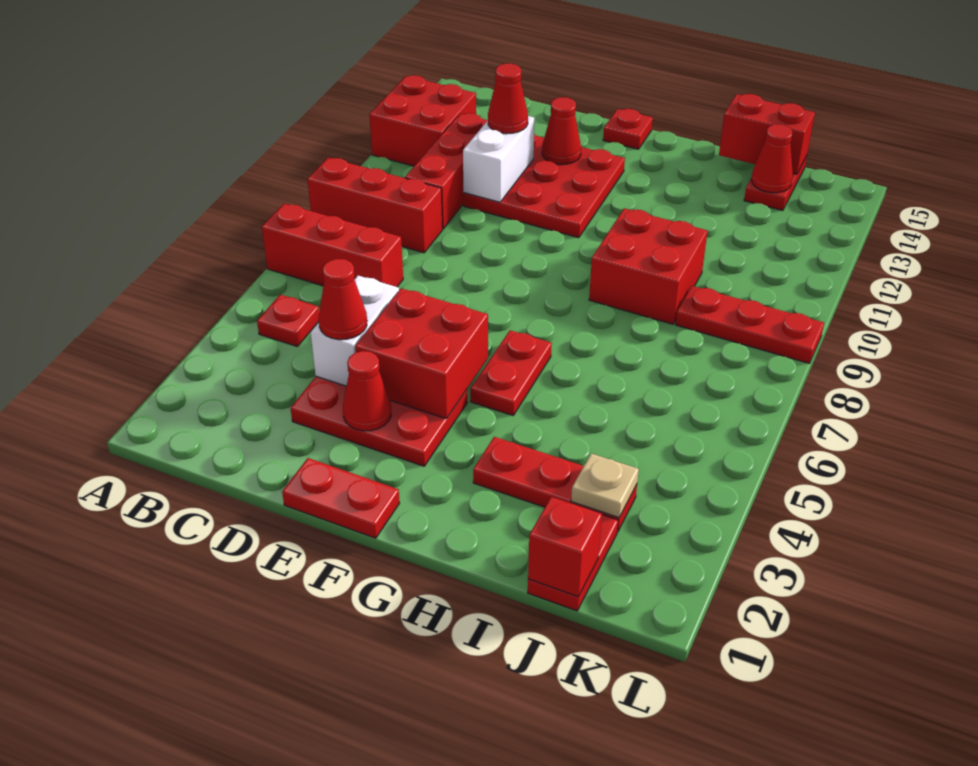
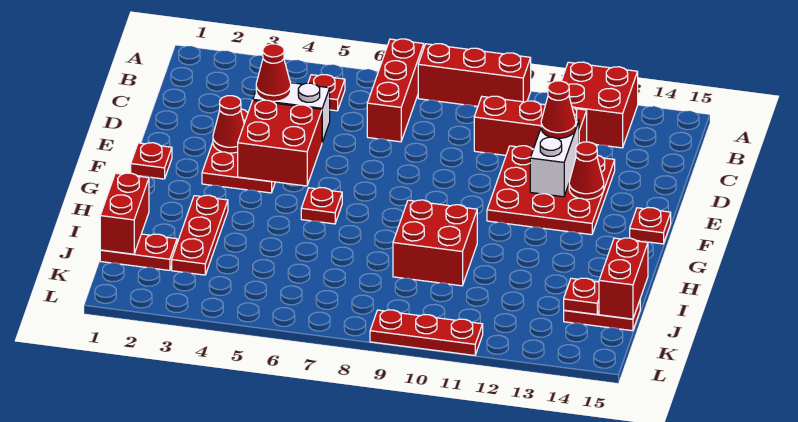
red brick A9:C9 level 1 -> red brick A8:A10 level 1
white brick D11:D12 level 2 -> white brick D12:E12 level 2
red plate E1:F1 level 1 -> red plate F1 level 1
red plate G5:G6 level 1 -> red plate G6 level 1
red brick J1 level 2 -> red brick I1:J1 level 2
tan plate J3 level 2 -> none
red plate J9:L9 level 1 -> red plate L9:L11 level 1
red cone J14 level 2 -> red plate J14 level 2

